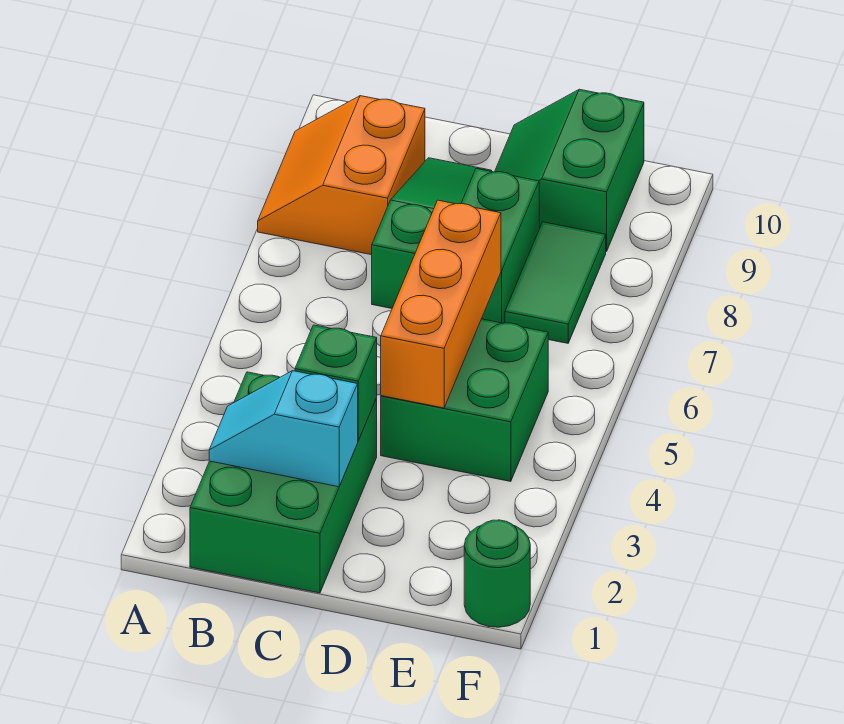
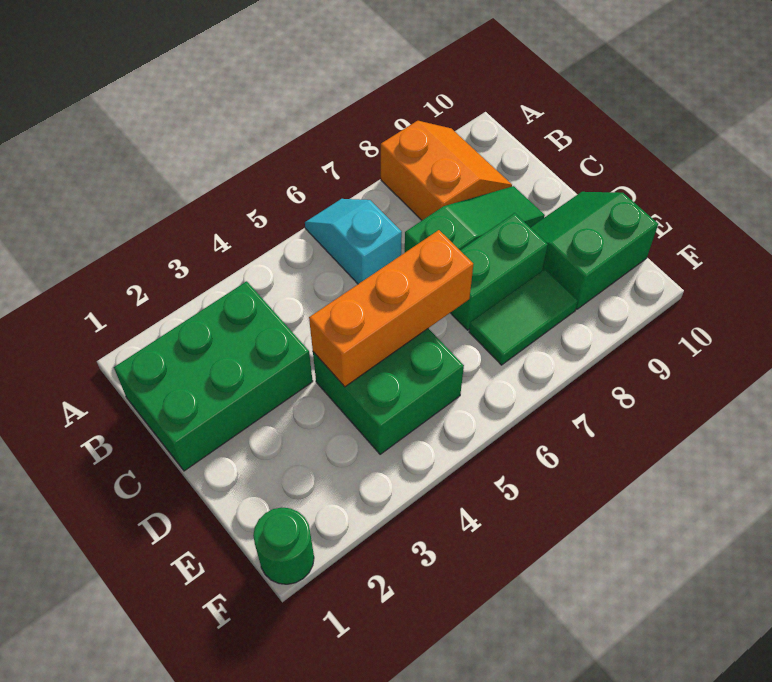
orange slope A8:B9 level 1 top B -> orange slope A8:B9 level 1 top 8
cyan slope B2:C2 level 2 top C -> cyan slope A6:B6 level 1 top B
green brick C3 level 2 -> none

